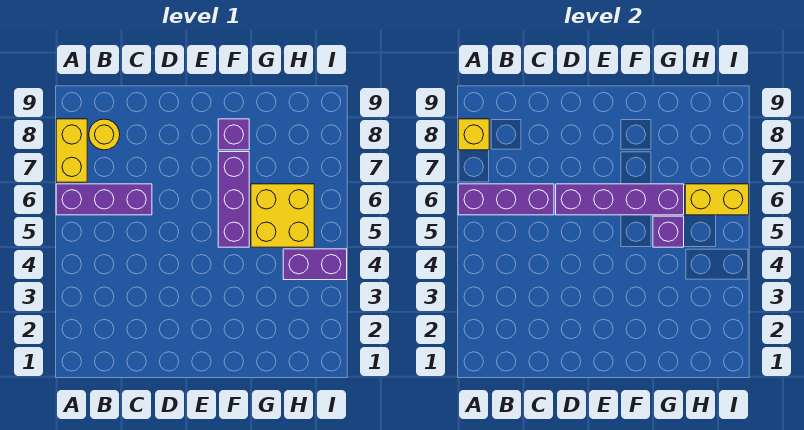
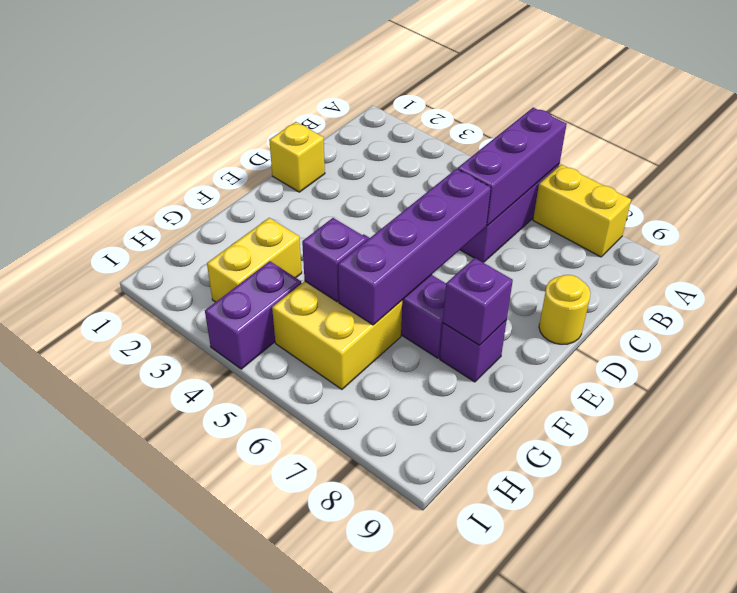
yellow brick A8 level 2 -> yellow brick D1 level 1
yellow round brick B8 level 1 -> yellow round brick D9 level 1
none -> purple brick F8 level 2
yellow brick H6:I6 level 2 -> yellow brick G3:H3 level 1

